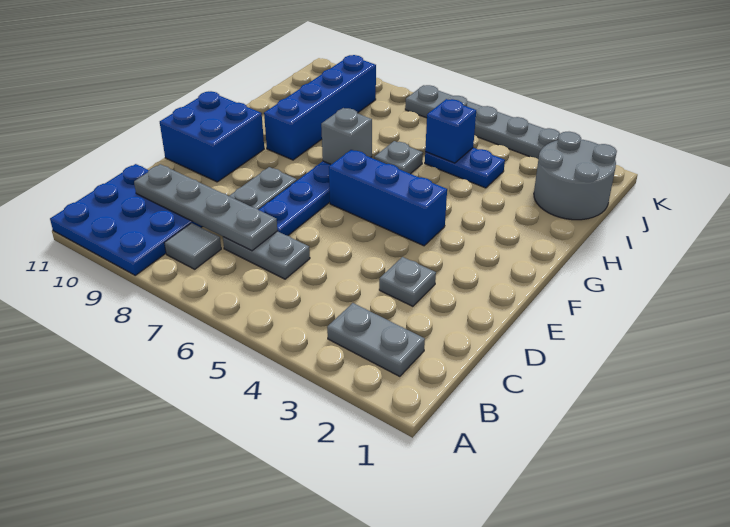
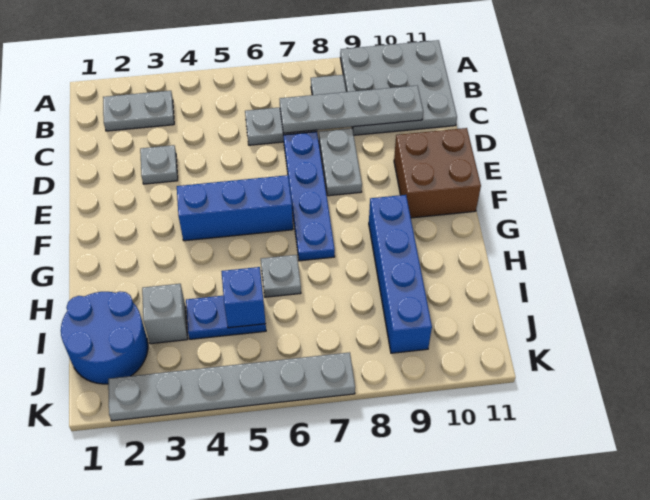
blue plate A9:C11 level 1 -> grey plate A9:C11 level 1
blue brick E10:F11 level 1 -> brown brick E10:F11 level 1
grey brick G7 level 2 -> grey brick I3 level 1
grey round brick I1:J2 level 1 -> blue round brick I1:J2 level 1

